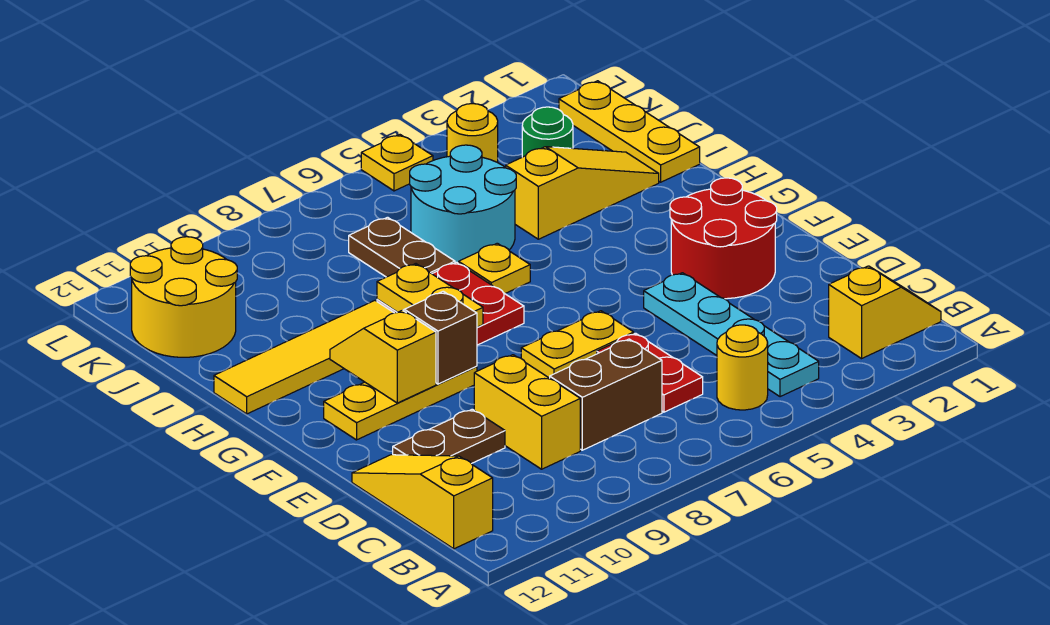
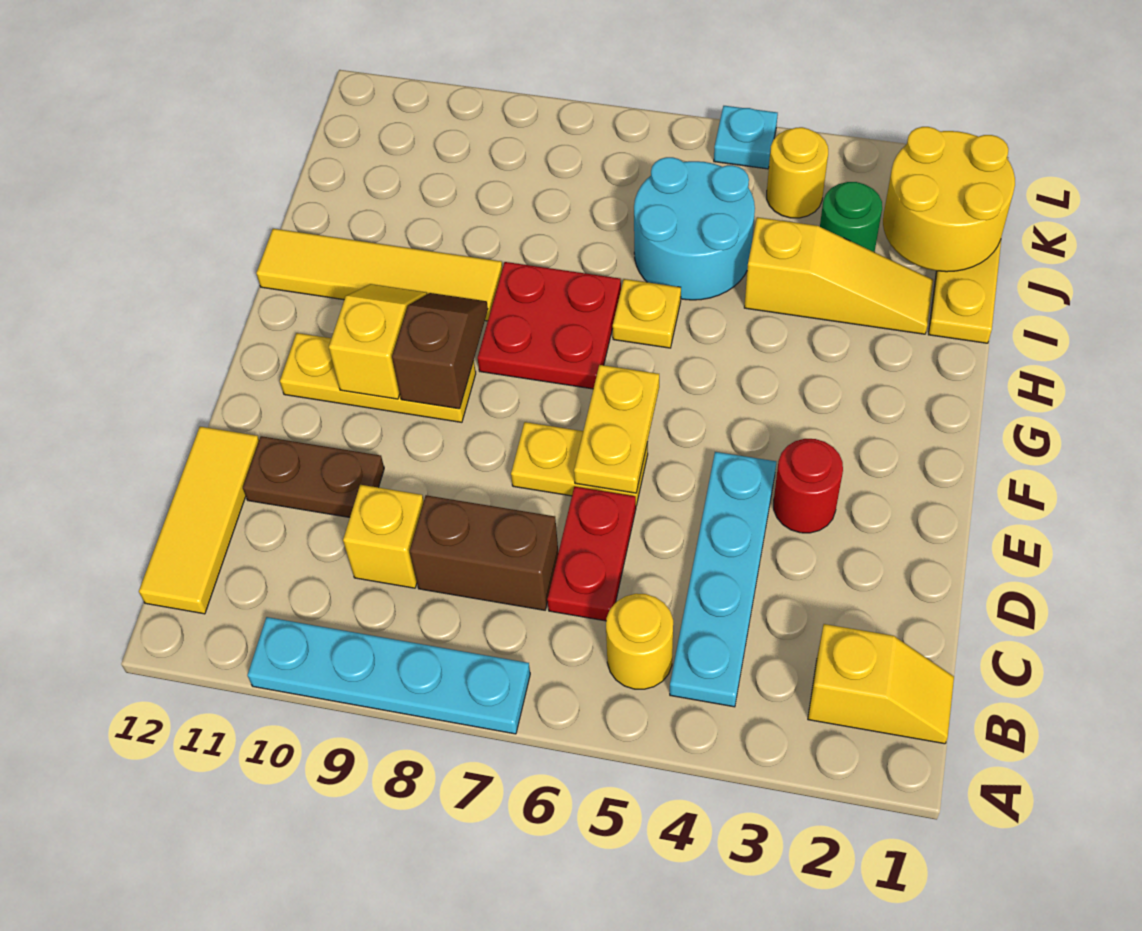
none -> cyan plate A7:A10 level 1
yellow slope B12:D12 level 1 top B -> yellow tile B12:D12 level 1
yellow brick C9:D9 level 1 -> yellow brick C9 level 1
red round brick E2:F3 level 1 -> red round brick E3 level 1
yellow plate G8:H8 level 2 -> yellow plate E6:F6 level 2
brown plate I7:J7 level 1 -> none
yellow round brick J11:K12 level 1 -> yellow round brick J1:K2 level 2
yellow plate L5 level 1 -> cyan plate L5 level 1

